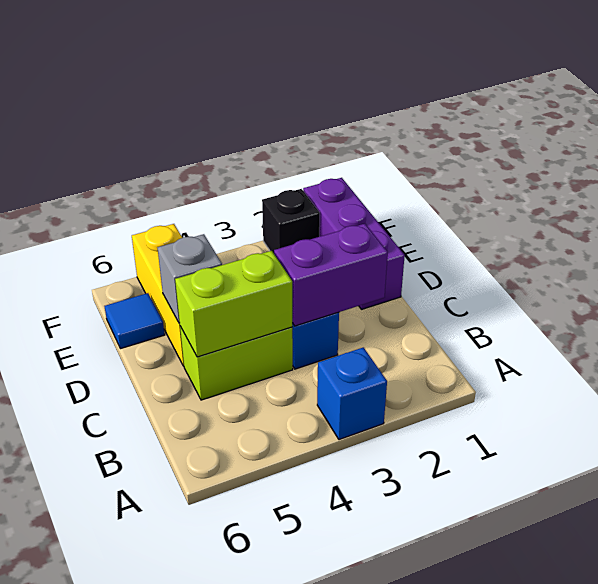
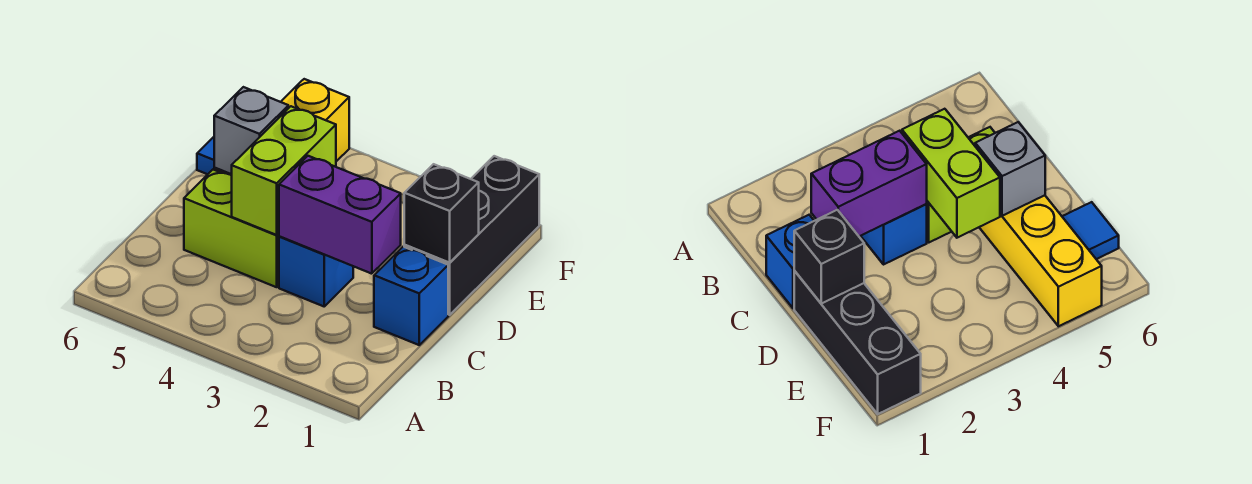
blue brick A3 level 1 -> blue brick C1 level 1
lime brick C4:C5 level 2 -> lime brick C4:D4 level 2
purple brick D1:F1 level 1 -> black brick D1:F1 level 1
black brick F2 level 1 -> black brick D1 level 2

